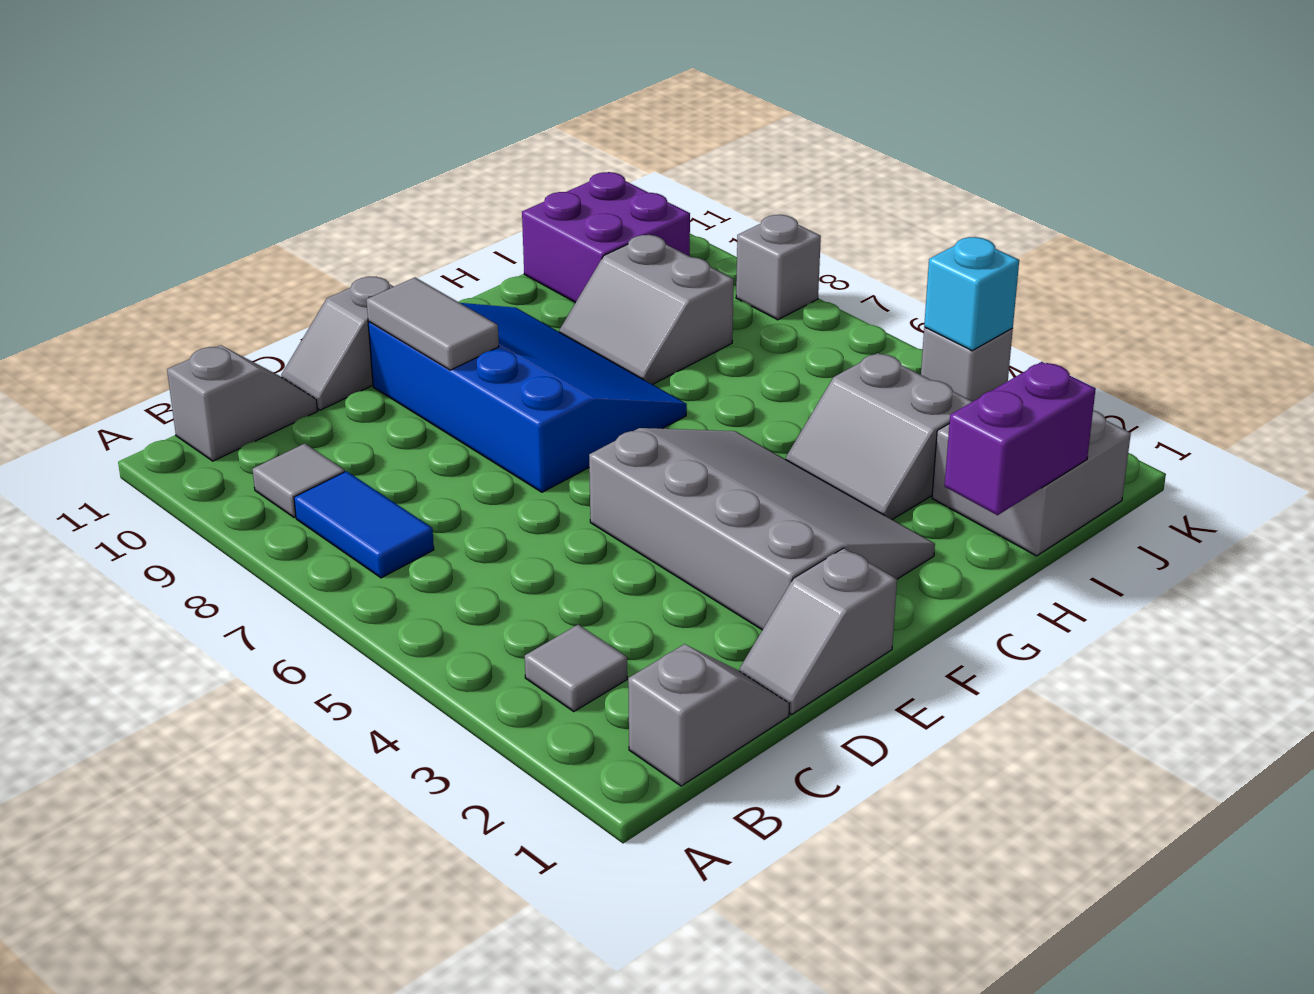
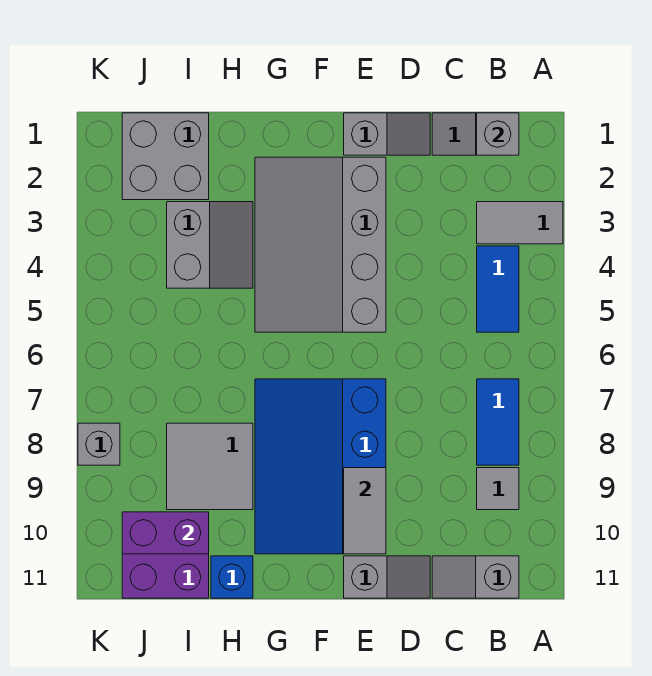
grey tile B3 level 1 -> grey tile A3:B3 level 1
none -> blue tile B4:B5 level 1
purple brick H1:I1 level 2 -> purple brick I10:J10 level 2
grey slope H8:I9 level 1 top I -> grey tile H8:I9 level 1
none -> blue brick H11 level 1
grey brick K4 level 1 -> grey brick B1 level 2
cyan brick K4 level 2 -> none

